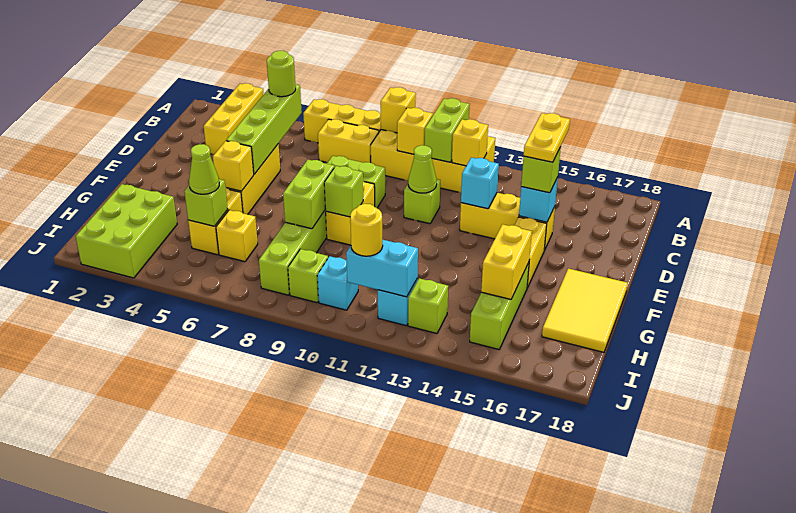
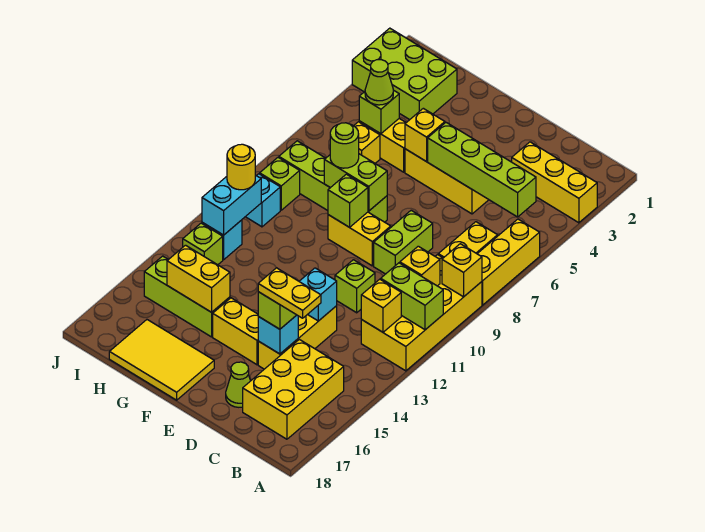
lime round brick B5 level 3 -> lime round brick G8 level 3
none -> yellow brick B15:C17 level 1
lime cone D11 level 2 -> lime cone D17 level 1

